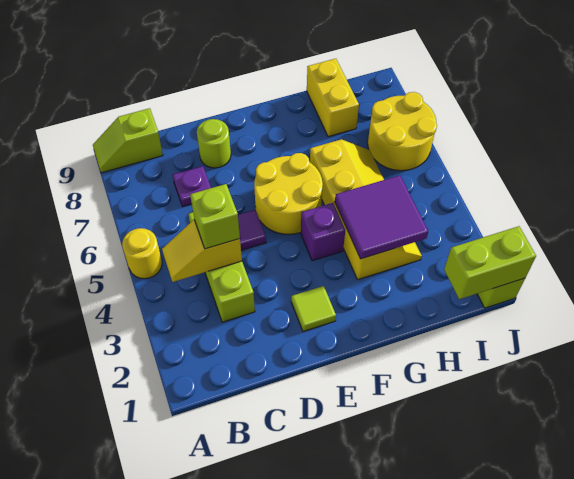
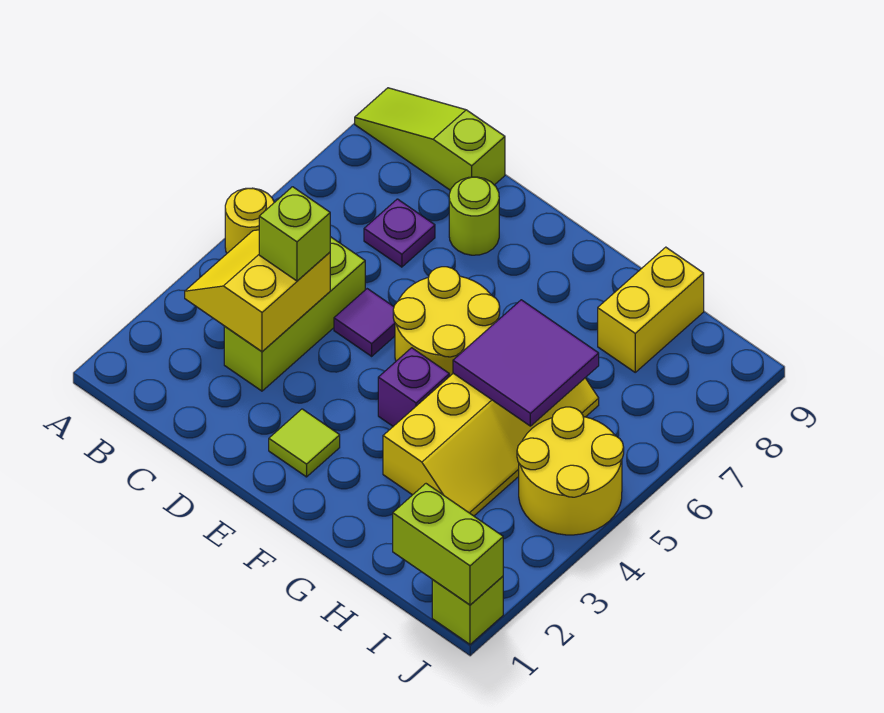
lime slope A9:B9 level 1 top B -> lime slope A9:C9 level 1 top C
yellow slope B4:C4 level 2 top C -> yellow slope B3:C4 level 2 top C
purple tile G3:H4 level 2 -> purple tile G5:H6 level 2
yellow round brick I6:J7 level 1 -> yellow round brick I4:J5 level 1

